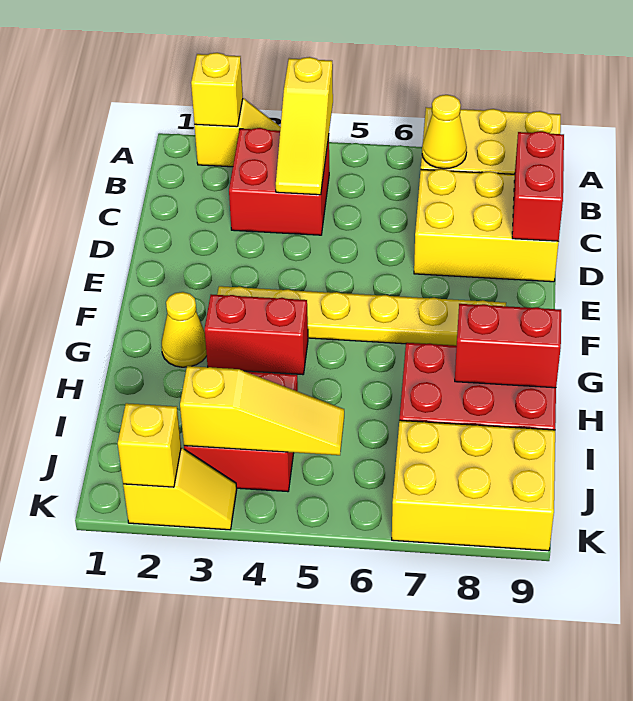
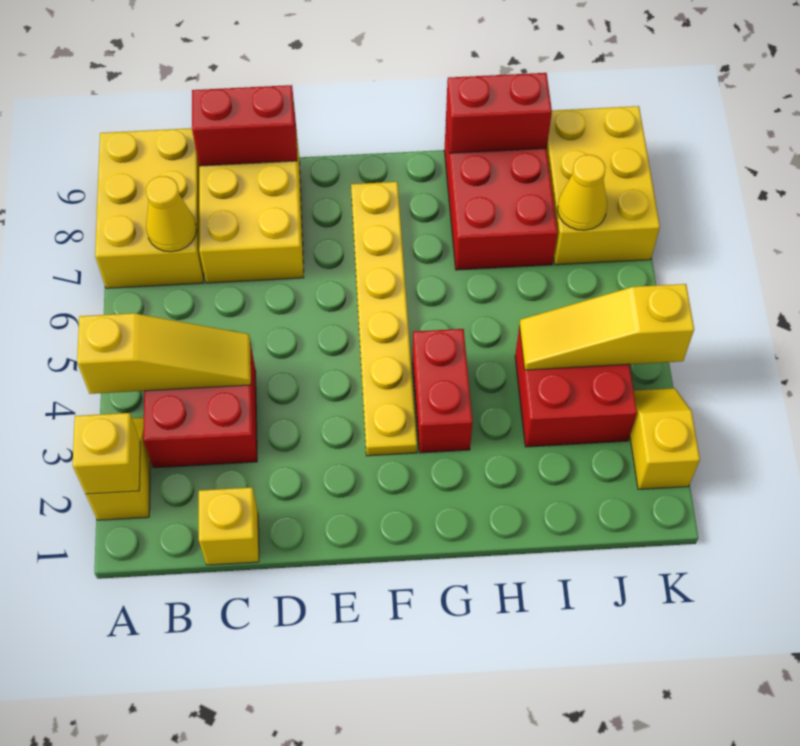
yellow cone G2 level 1 -> yellow cone J7 level 2
red brick H8:H9 level 2 -> red brick H9:I9 level 2
yellow slope J3:J5 level 2 top 3 -> yellow slope I4:K4 level 2 top K
yellow brick K2 level 2 -> yellow brick C1 level 1

